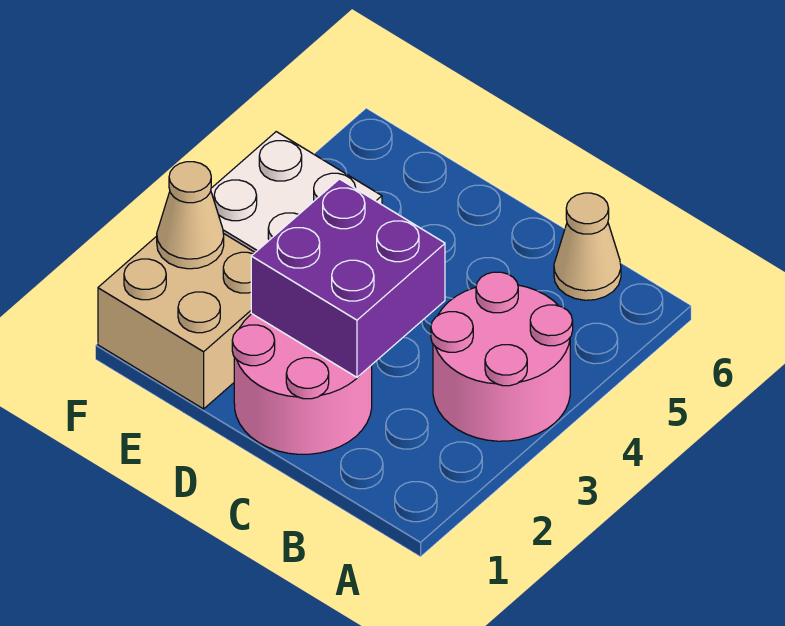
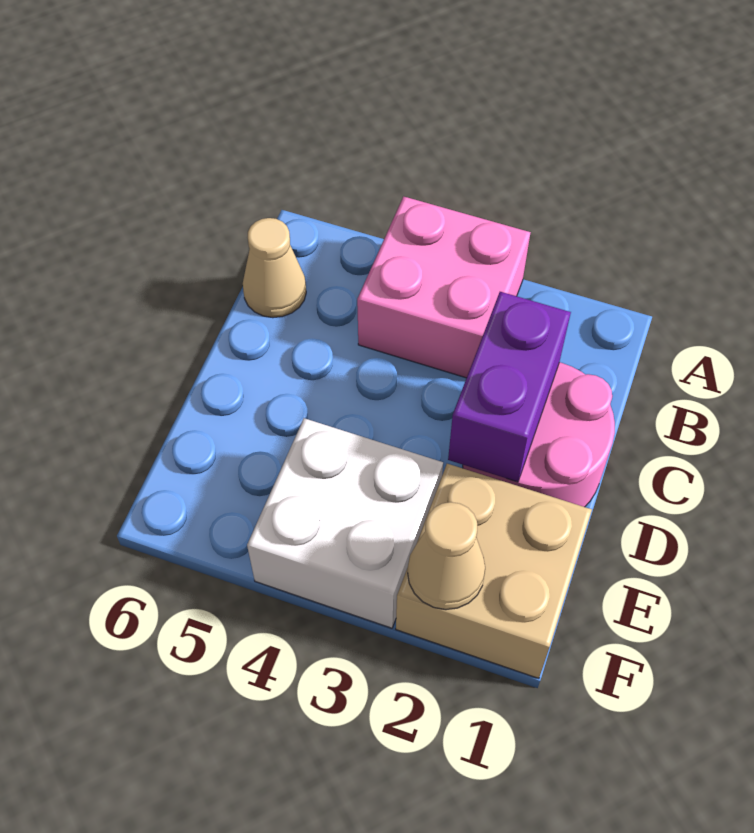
pink round brick A3:B4 level 1 -> pink brick A3:B4 level 1
purple brick C2:D3 level 2 -> purple brick C2:D2 level 2

